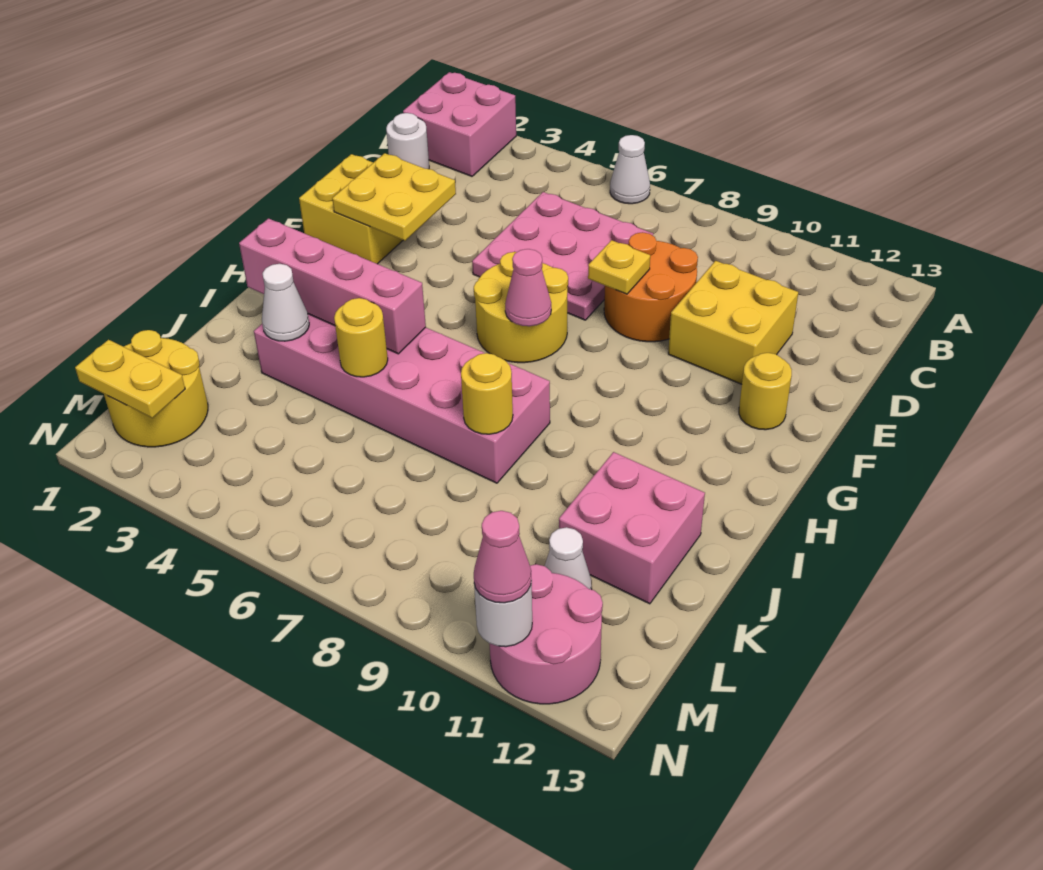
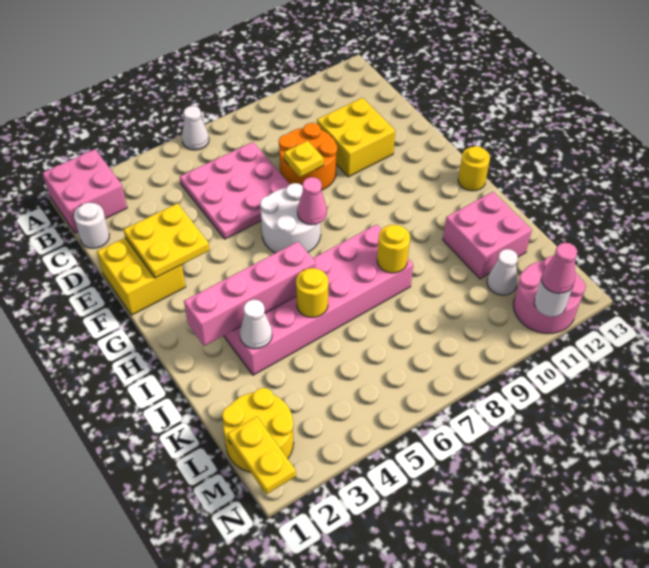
yellow round brick F6:G7 level 1 -> white round brick F6:G7 level 1
yellow round brick F12 level 1 -> yellow round brick H13 level 1
yellow plate M1:M2 level 2 -> yellow plate M1:N1 level 2

